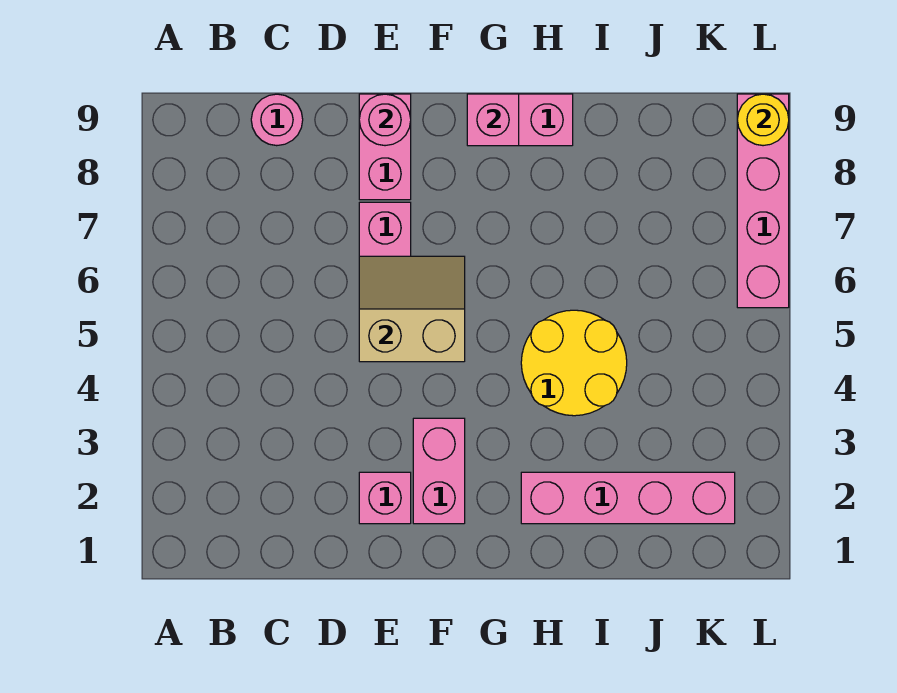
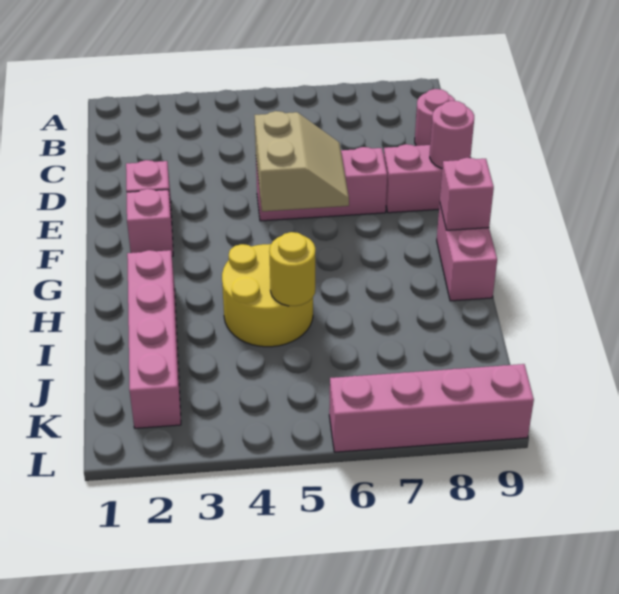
pink brick F2:F3 level 1 -> pink brick F2 level 1
yellow round brick L9 level 2 -> yellow round brick I5 level 2

